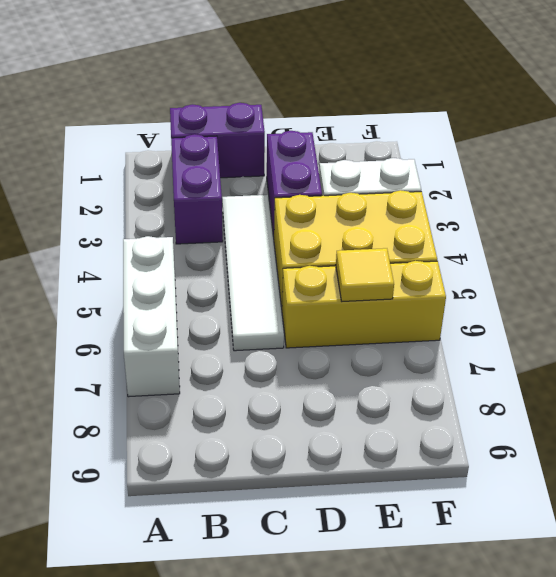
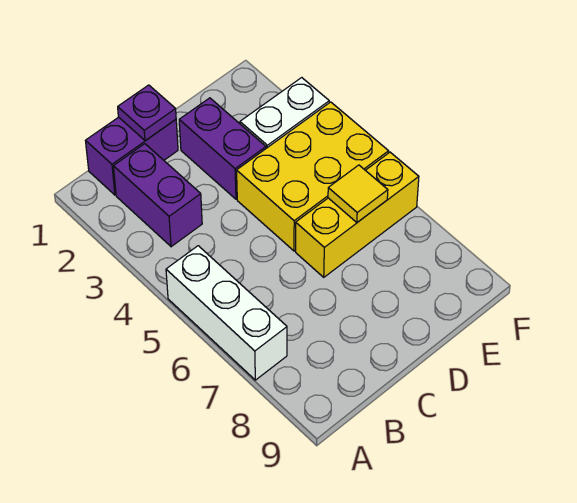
none -> purple plate C1 level 2
white tile C3:C6 level 1 -> none

